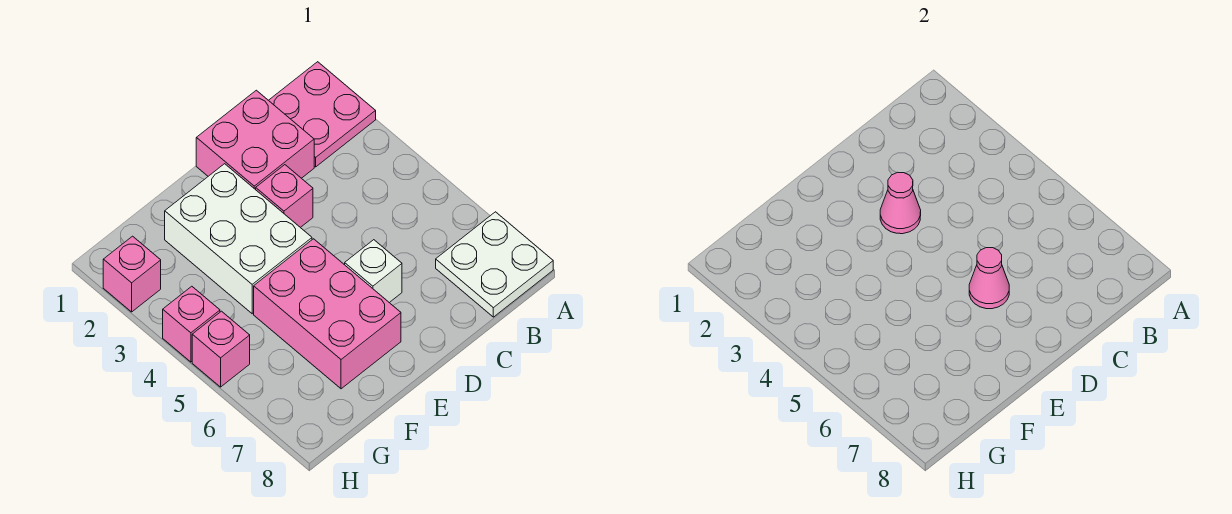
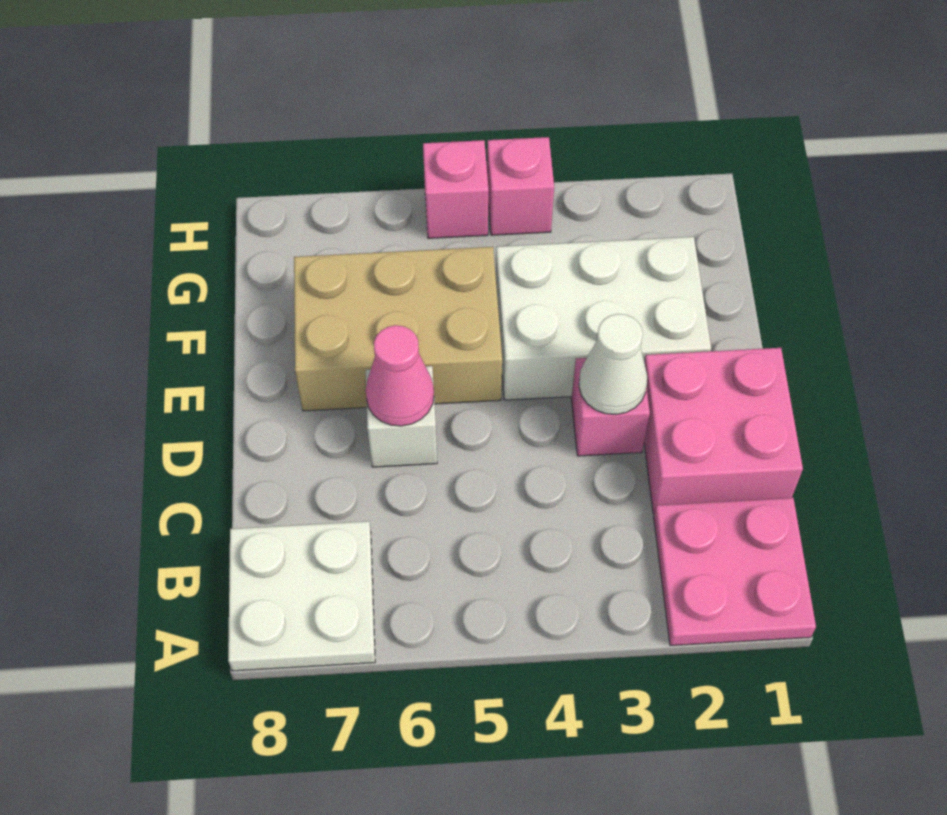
pink cone D3 level 2 -> white cone D3 level 2
pink brick E5:F7 level 1 -> tan brick E5:F7 level 1
pink brick H2 level 1 -> none

